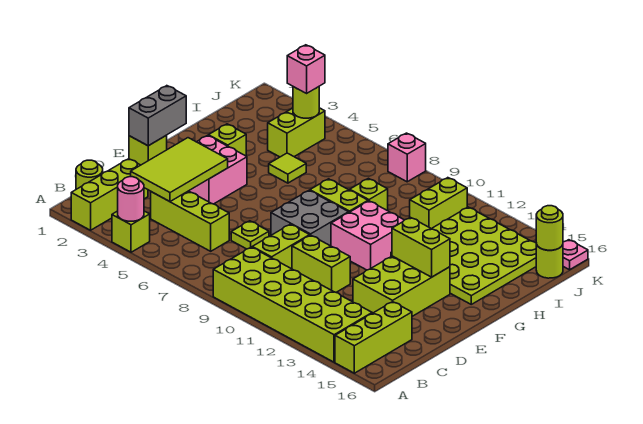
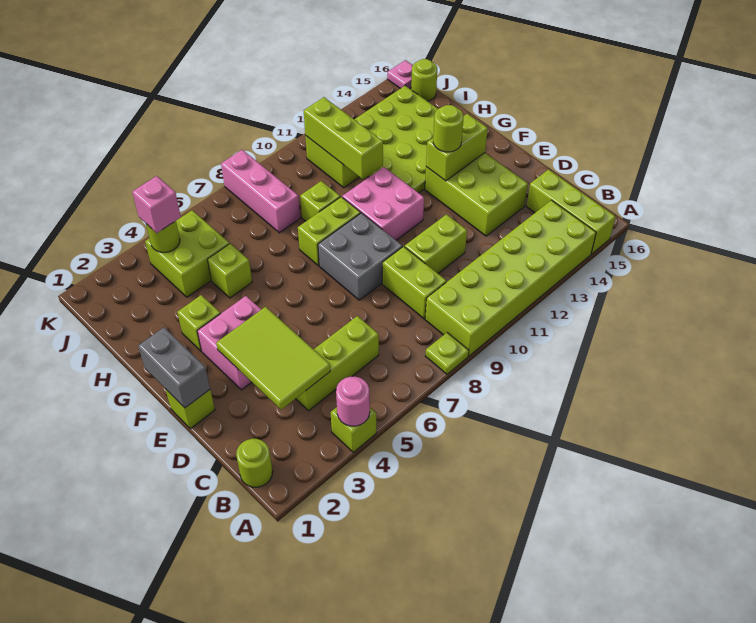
lime brick A2:C2 level 1 -> lime brick H11:J11 level 2
lime plate D7 level 1 -> lime plate A8 level 1
lime tile H5 level 1 -> lime brick H5 level 1
lime brick I4:J4 level 1 -> lime brick I4:J5 level 1
lime round brick J16 level 2 -> lime round brick F13 level 3
pink brick K8 level 1 -> pink brick I8:K8 level 1

